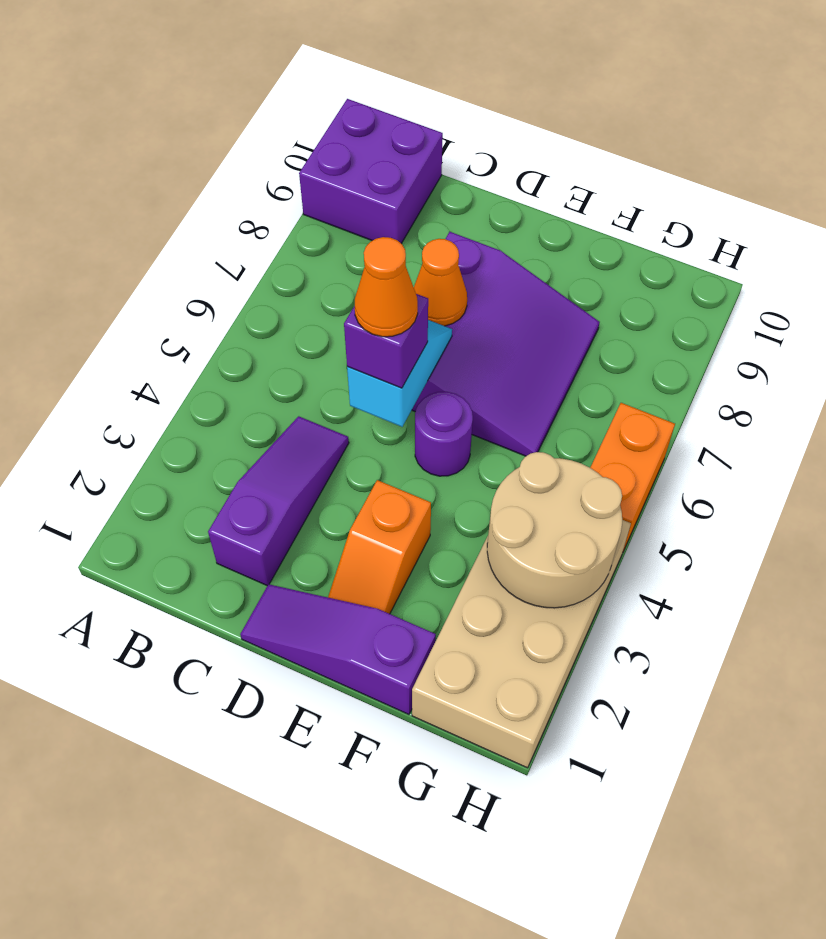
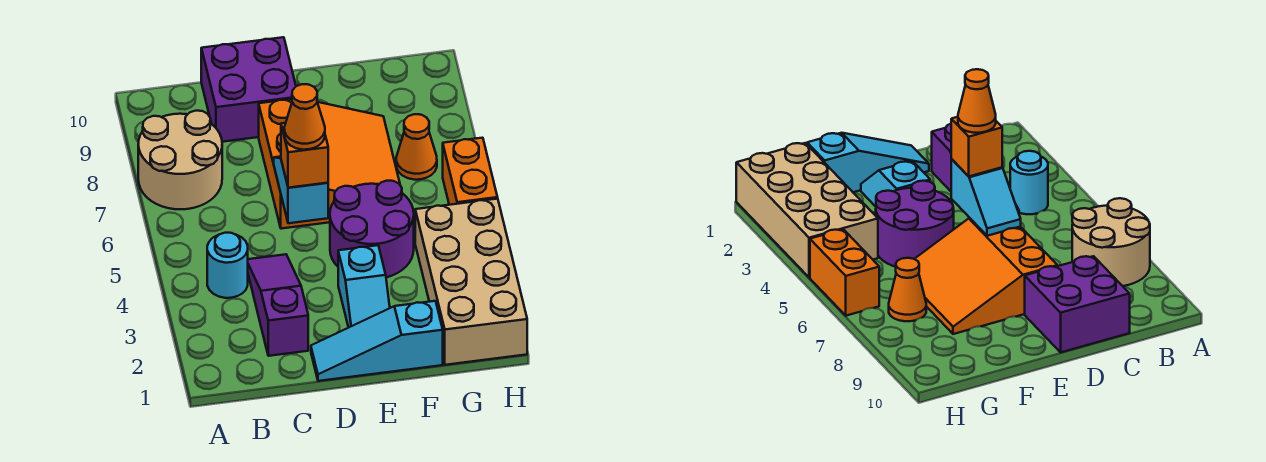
purple brick A9:B10 level 1 -> purple brick C9:D10 level 1
none -> cyan round brick B4 level 1
purple slope D1:F1 level 1 top F -> cyan slope D1:F1 level 1 top F
purple brick D5 level 3 -> orange brick D5 level 3
purple slope D6:F8 level 1 top D -> orange slope D6:F8 level 1 top D
orange cone D7 level 2 -> orange cone G7 level 1
orange slope E2:E3 level 1 top 3 -> cyan slope E2:E3 level 1 top 3
purple round brick E5 level 1 -> purple round brick E4:F5 level 1
tan round brick G3:H4 level 2 -> tan round brick A7:B8 level 1

